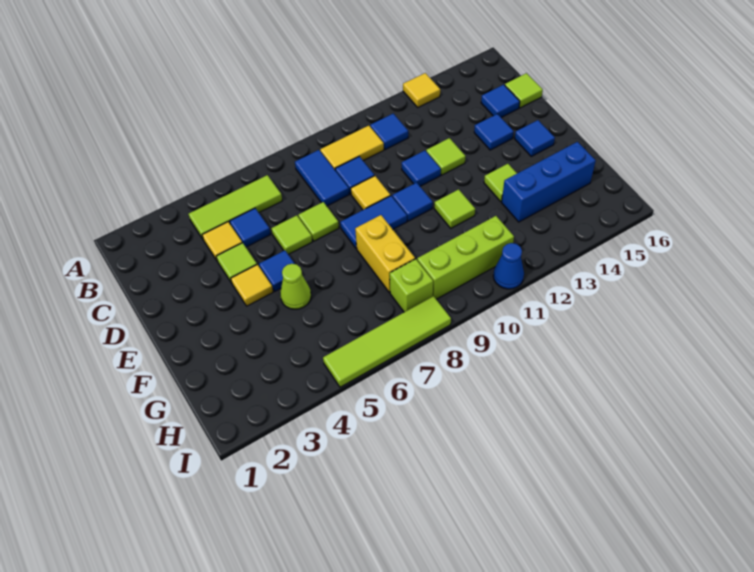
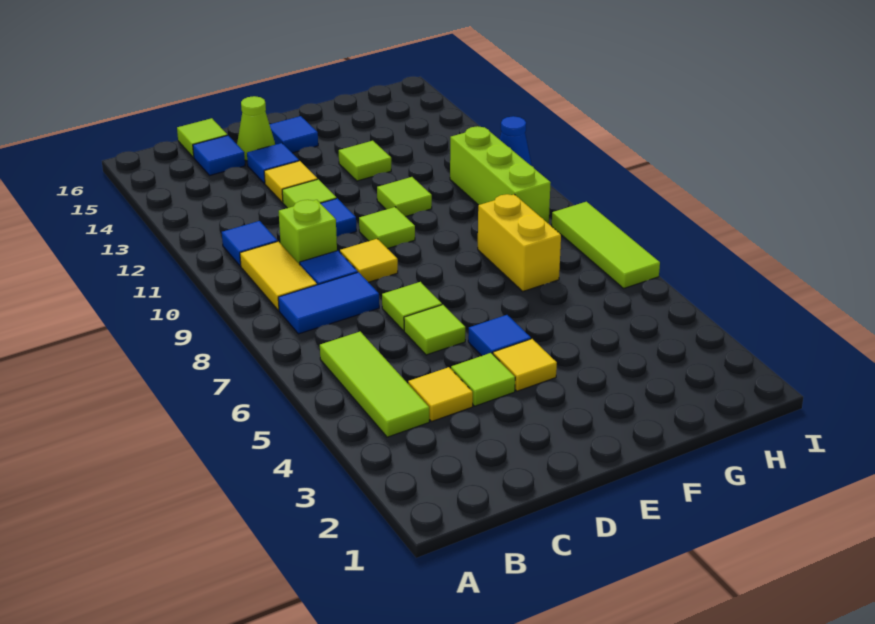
yellow tile A13 level 1 -> yellow tile D13 level 1
blue tile C5 level 1 -> none
blue tile E8:E9 level 1 -> none
blue tile E10 level 1 -> lime tile E10 level 1
lime cone F5 level 1 -> lime cone D15 level 1
yellow brick F8:G8 level 1 -> yellow brick G7:G8 level 1
blue brick G13:G15 level 1 -> none
lime brick H8 level 1 -> lime brick C10 level 1
lime tile I5:I8 level 1 -> lime tile I6:I8 level 1

